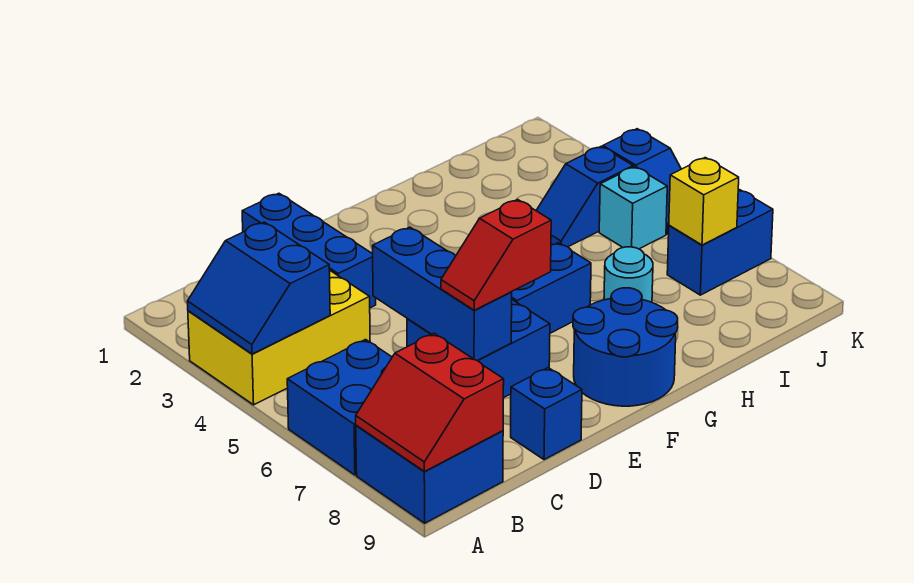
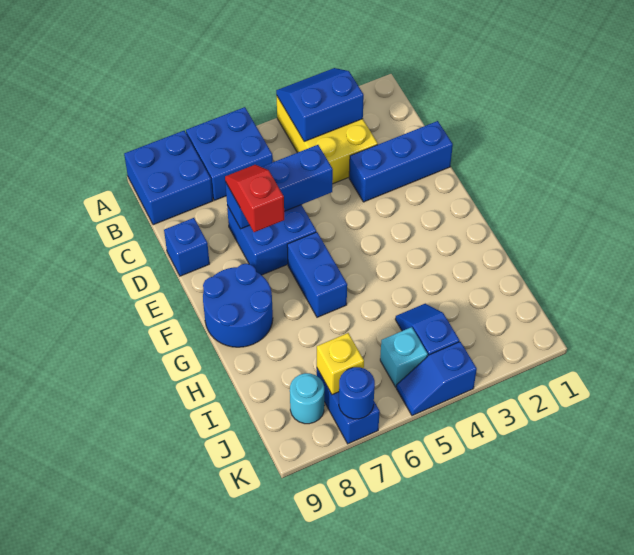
red slope A8:B9 level 2 top B -> none
cyan round brick H7 level 1 -> cyan round brick J8 level 1
none -> blue round brick K7 level 2

